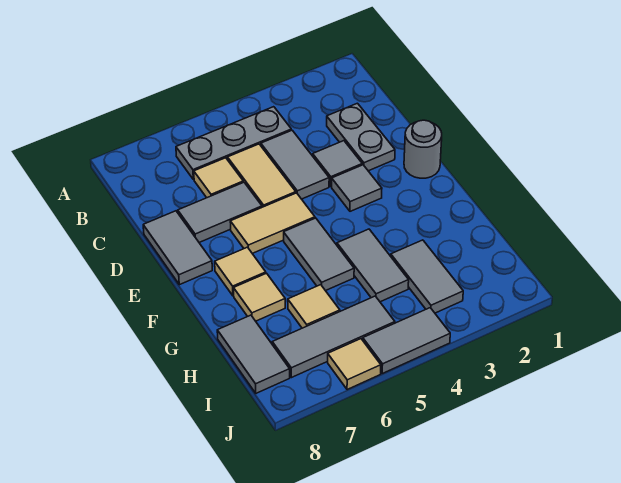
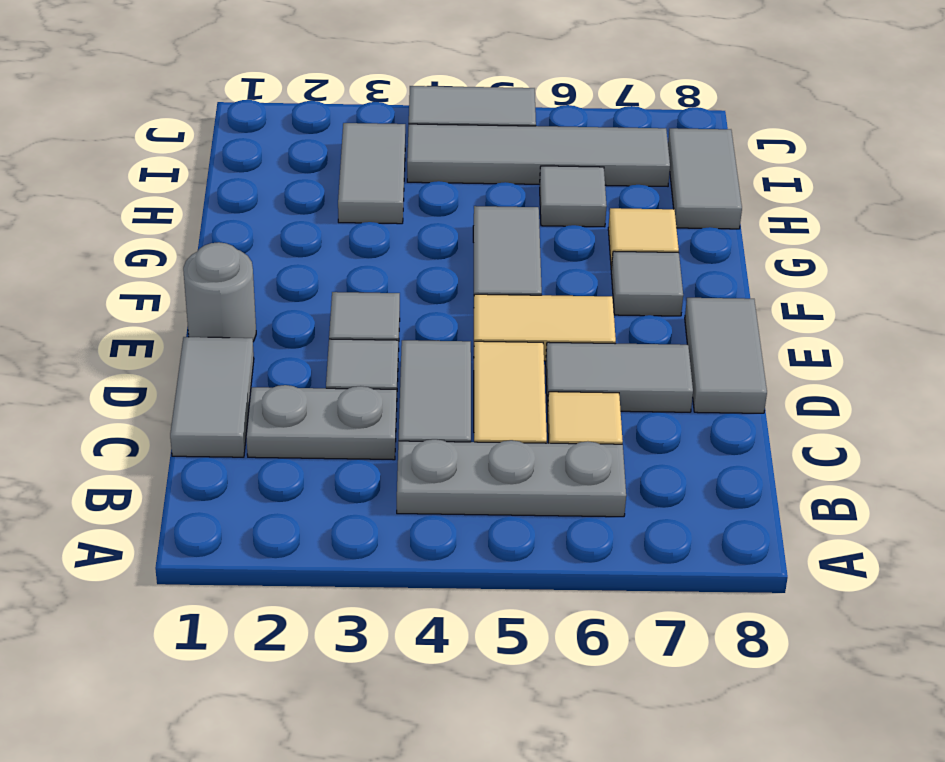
grey plate C2:D2 level 1 -> grey plate C2:C3 level 1
tan tile F7 level 1 -> grey tile F7 level 1
grey tile G4:H4 level 1 -> grey tile C1:D1 level 1
tan tile H6 level 1 -> grey tile H6 level 1
grey tile I5:I7 level 1 -> grey tile I4:I7 level 1
tan tile J6 level 1 -> none

